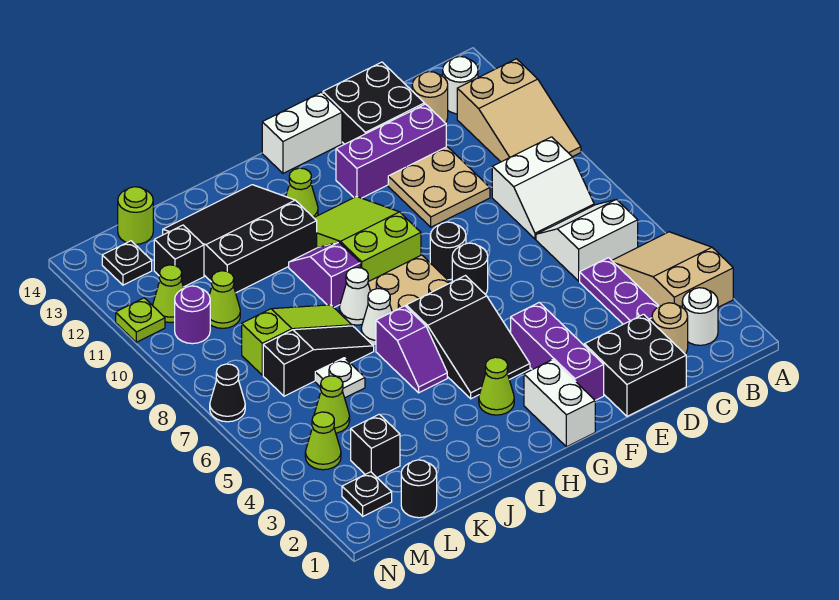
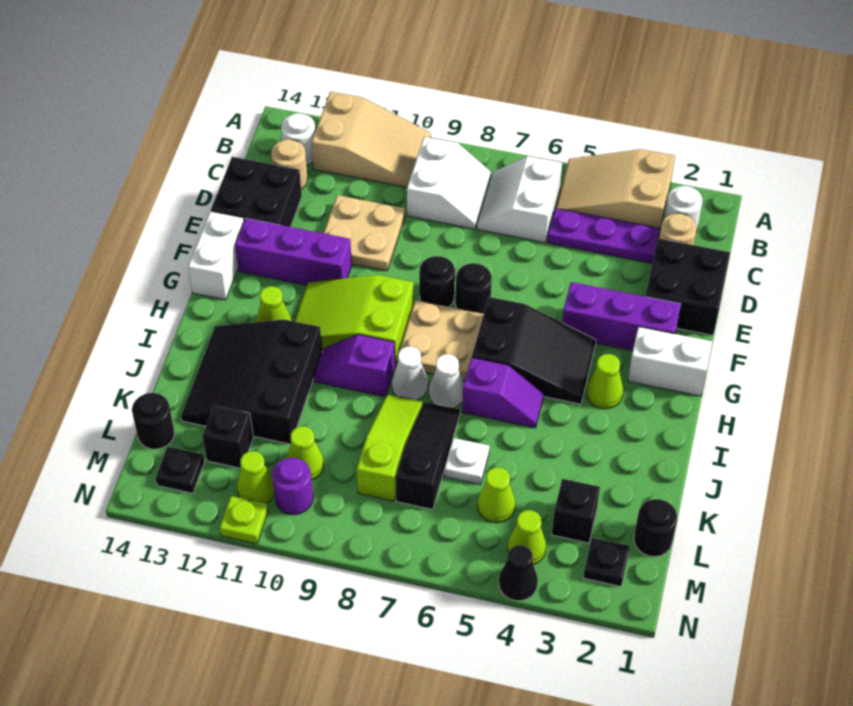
purple brick D12:F12 level 1 -> purple brick F11:F13 level 1
lime round brick L14 level 1 -> black round brick L14 level 1
black cone N7 level 1 -> black cone N4 level 1

